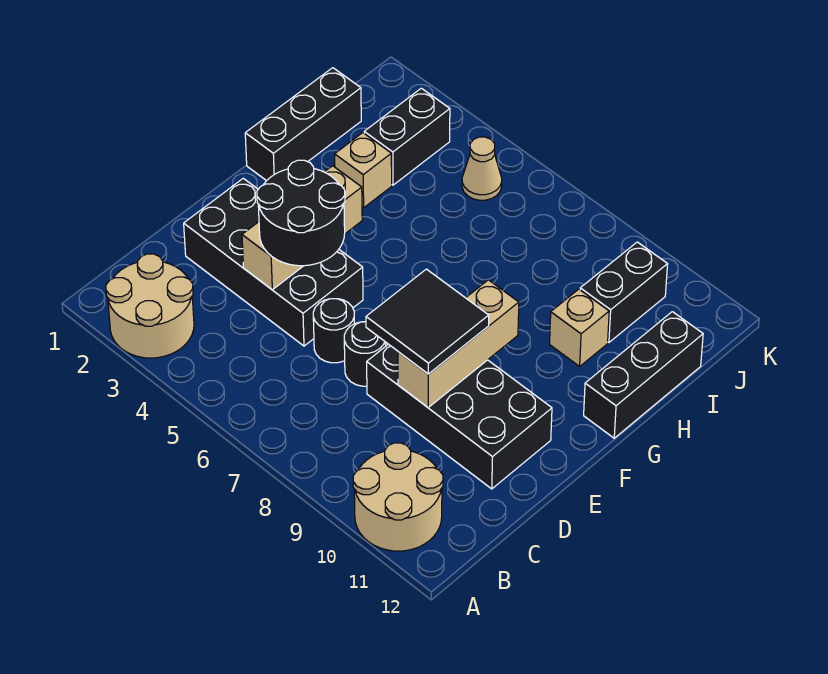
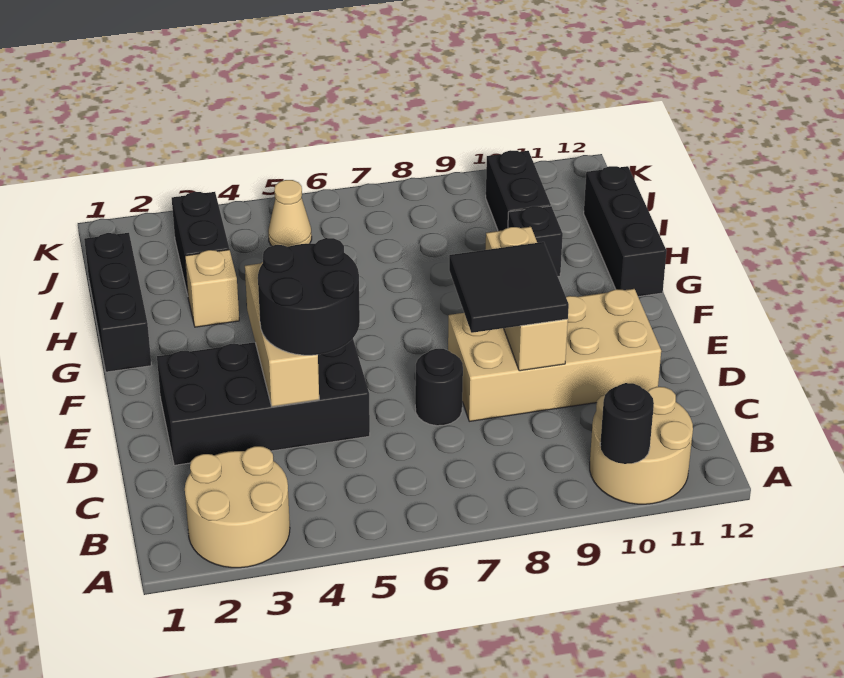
black round brick D6 level 1 -> black round brick A10 level 2
black brick D8:E11 level 1 -> tan brick D8:E11 level 1
tan brick H10 level 1 -> black brick H10 level 1

